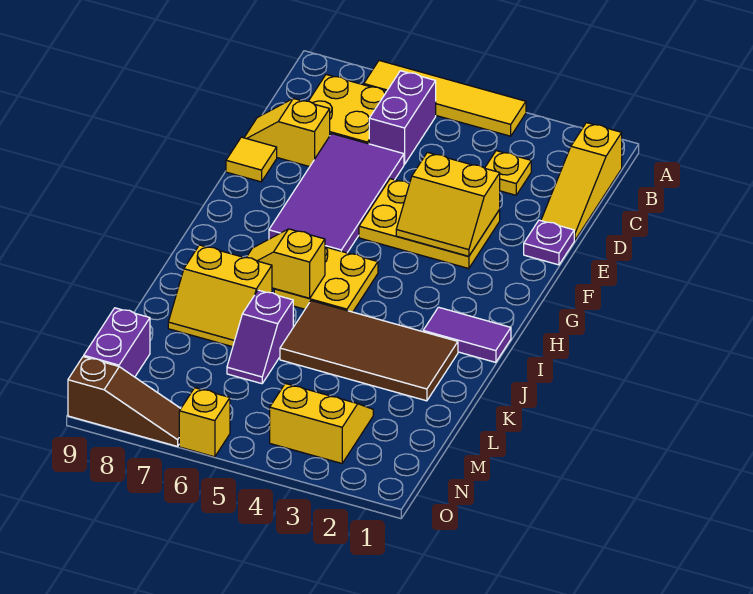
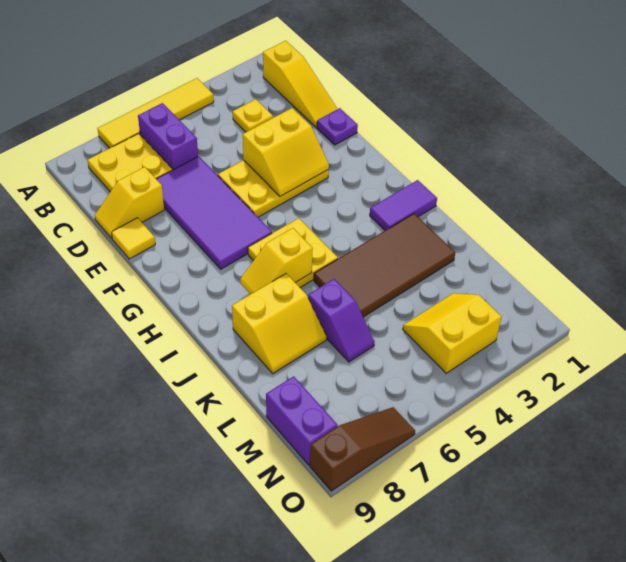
yellow brick O6 level 1 -> none

